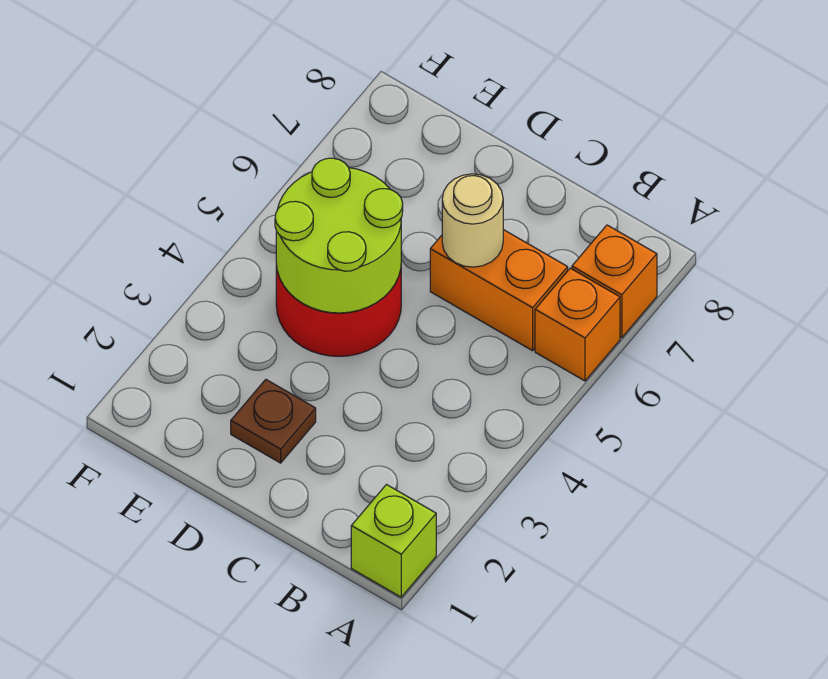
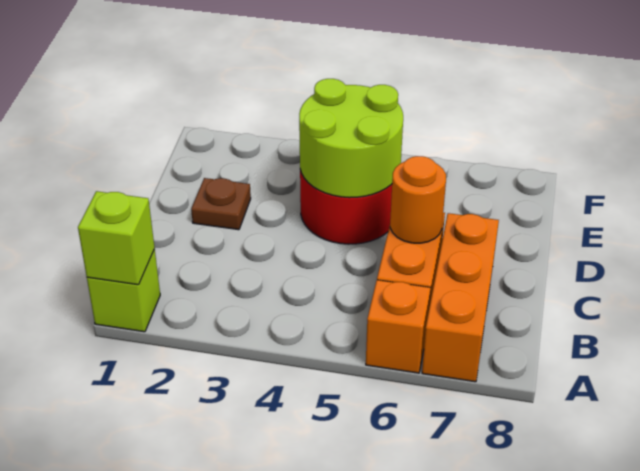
none -> lime brick A1 level 2
orange brick A7 level 1 -> orange brick A7:C7 level 1
tan round brick C6 level 2 -> orange round brick C6 level 2

